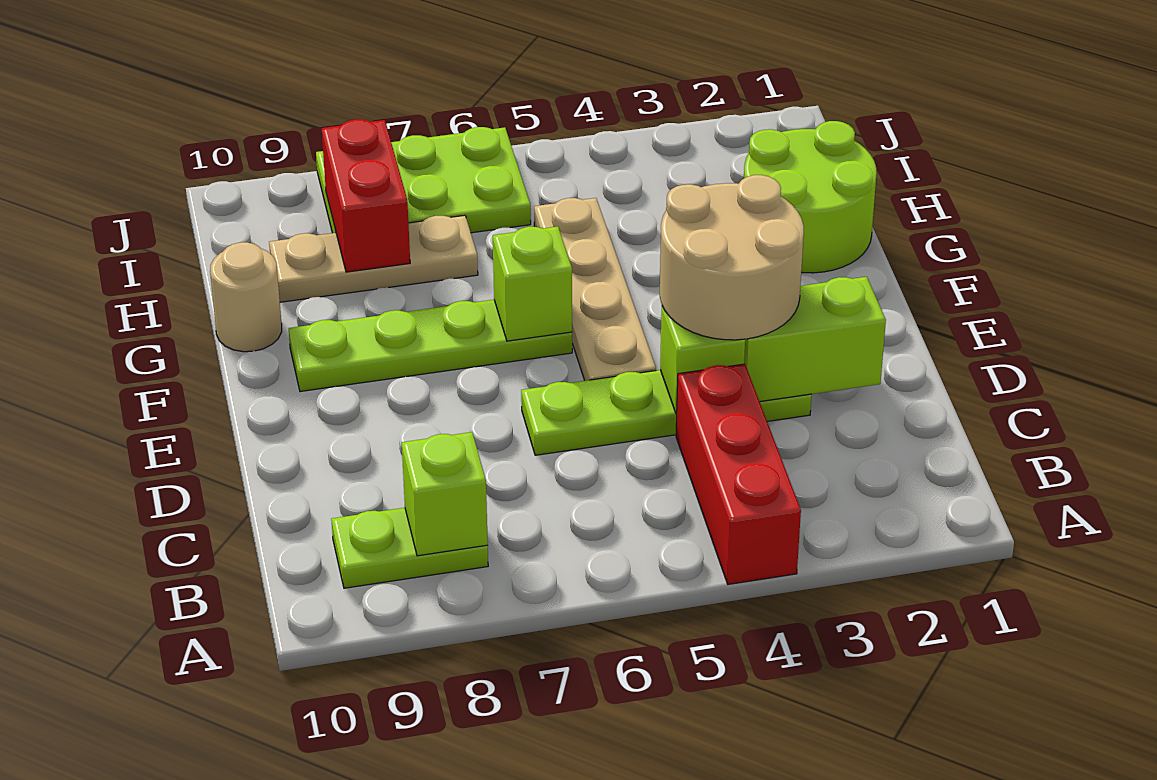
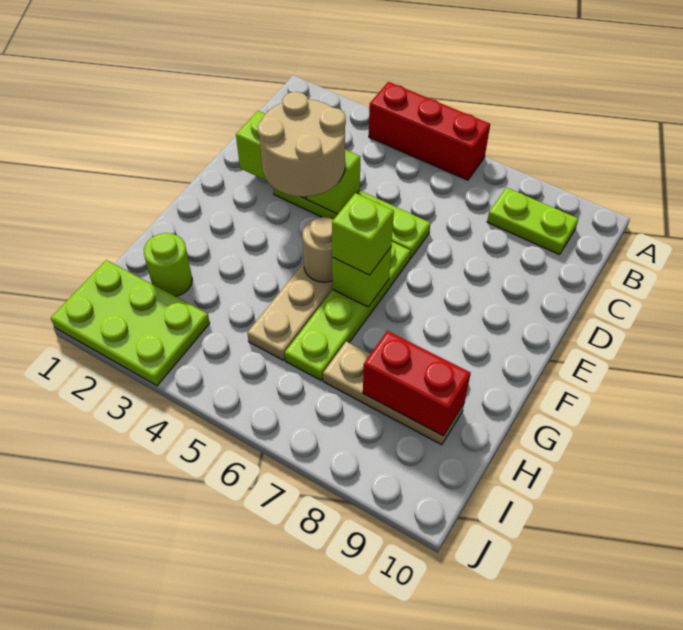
red brick A4:C4 level 1 -> red brick A4:A6 level 1
lime brick B8 level 2 -> lime brick F6 level 3
lime plate F6:F9 level 1 -> lime plate E6:H6 level 1
lime round brick G1:H2 level 1 -> lime round brick H2 level 1
tan round brick G10 level 1 -> tan round brick F5 level 2
red brick H8:I8 level 2 -> red brick H8:H9 level 2
lime plate I6:J8 level 1 -> lime plate I1:J3 level 1

